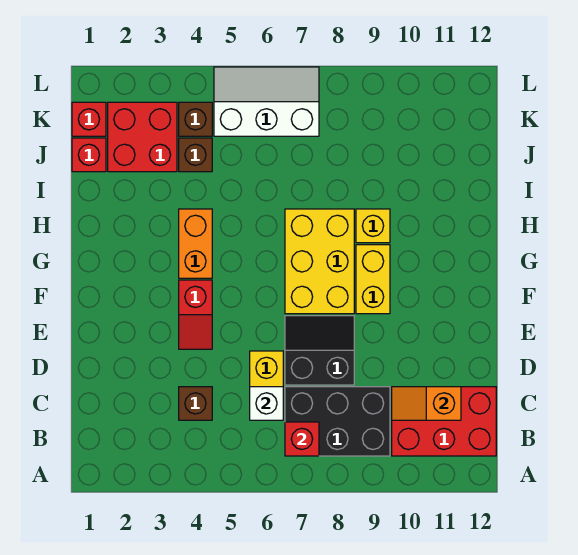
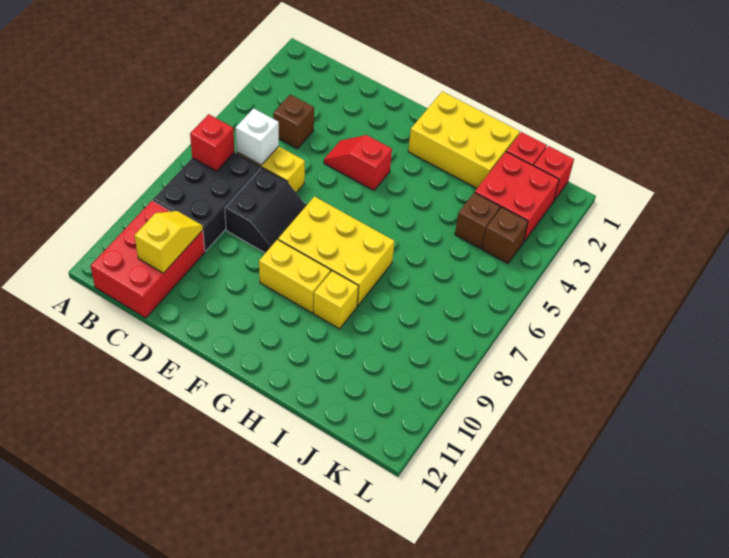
orange slope C10:C11 level 2 top 11 -> yellow slope C10:C11 level 2 top 11
none -> yellow brick G1:I2 level 1
orange brick G4:H4 level 1 -> none
white slope K5:L7 level 1 top K -> none

